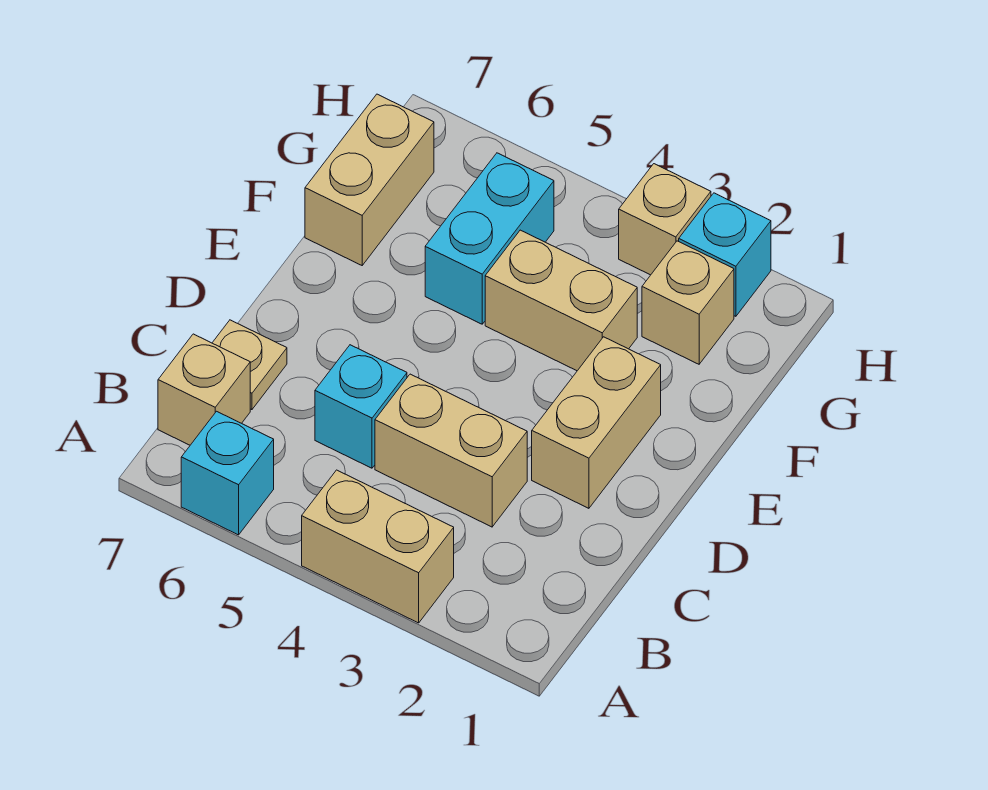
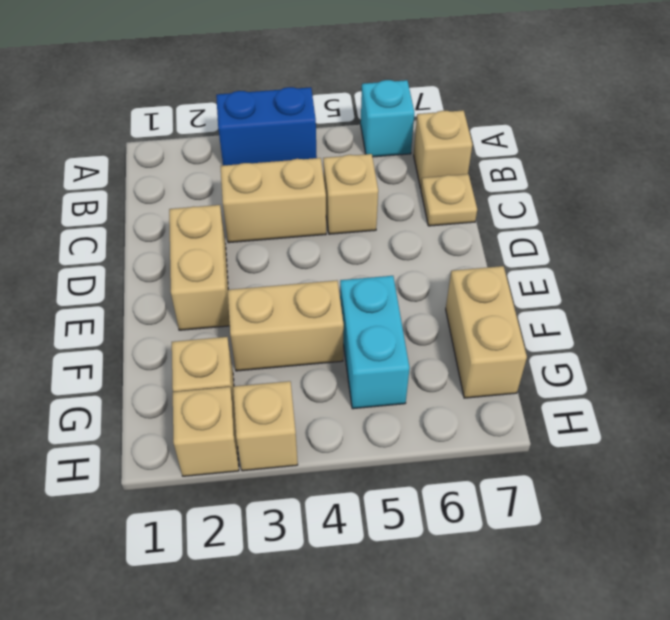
tan brick A3:A4 level 1 -> blue brick A3:A4 level 1
cyan brick C5 level 1 -> tan brick C5 level 1
cyan brick H2 level 1 -> tan brick H2 level 1

